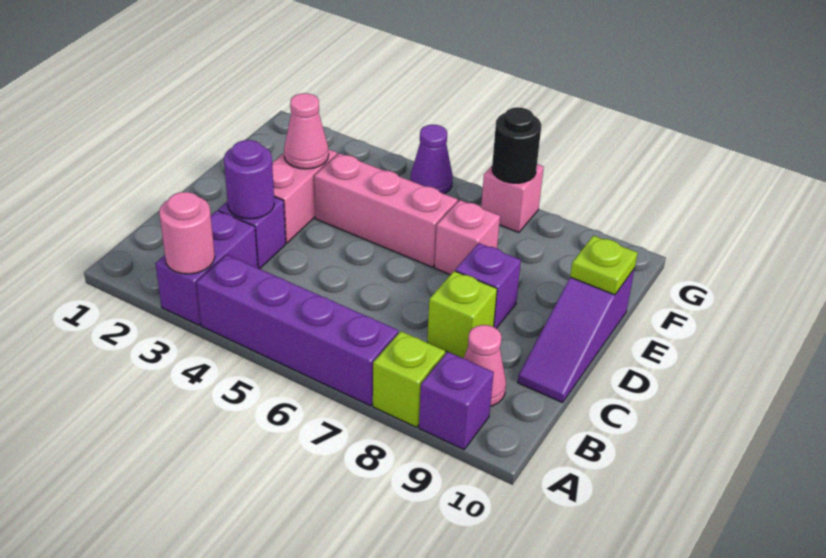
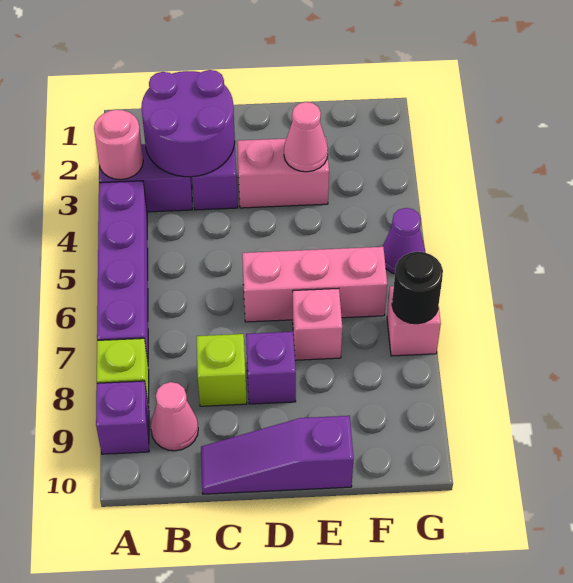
purple round brick C3 level 2 -> purple round brick B2:C3 level 2
pink brick E4:E6 level 1 -> pink brick D6:F6 level 1
lime plate E10 level 2 -> none

